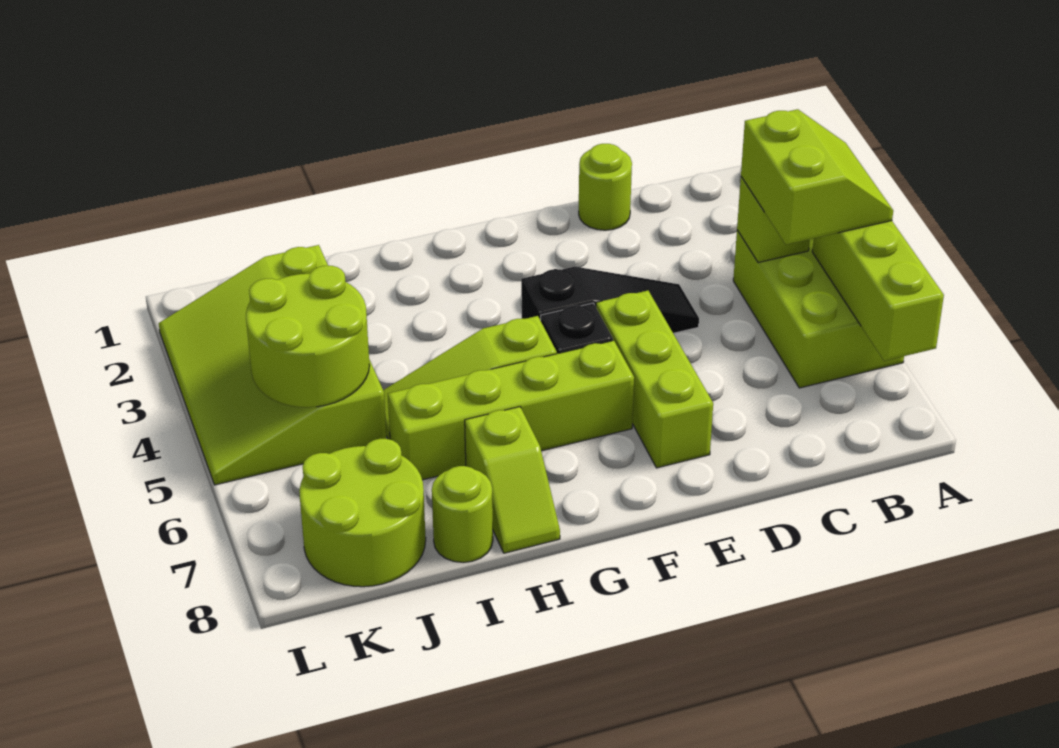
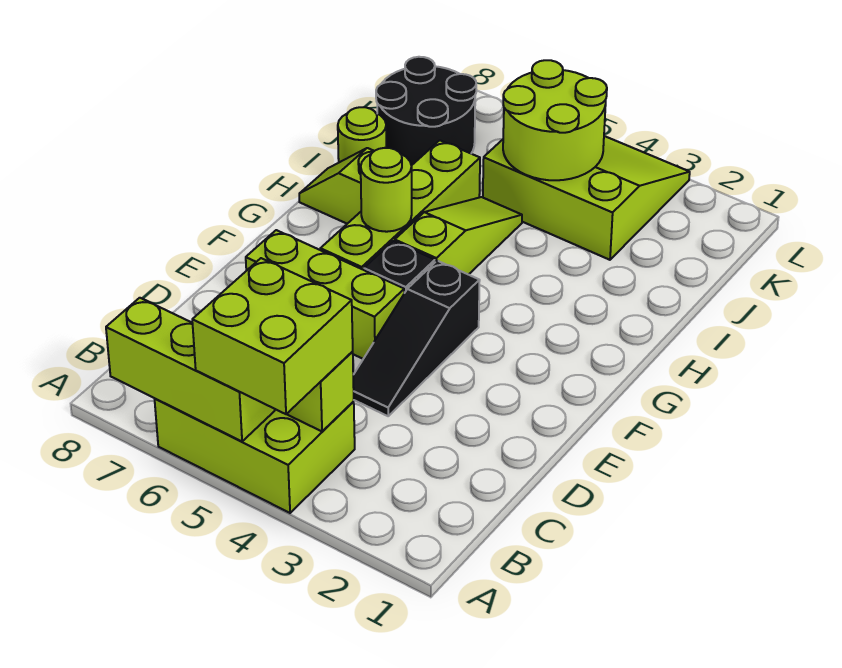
lime slope A4:B5 level 3 top B -> lime brick A4:B5 level 3
lime round brick D1 level 1 -> lime round brick G6 level 2
lime slope J2:L5 level 1 top J -> lime slope J3:L5 level 1 top J
lime round brick J7:K8 level 1 -> black round brick J7:K8 level 1

